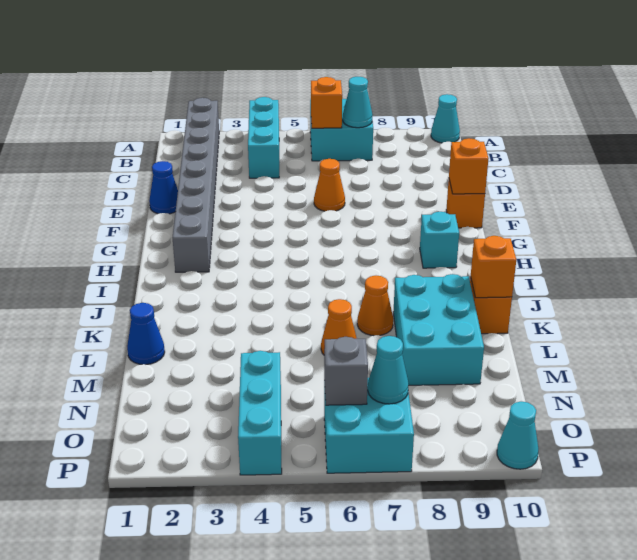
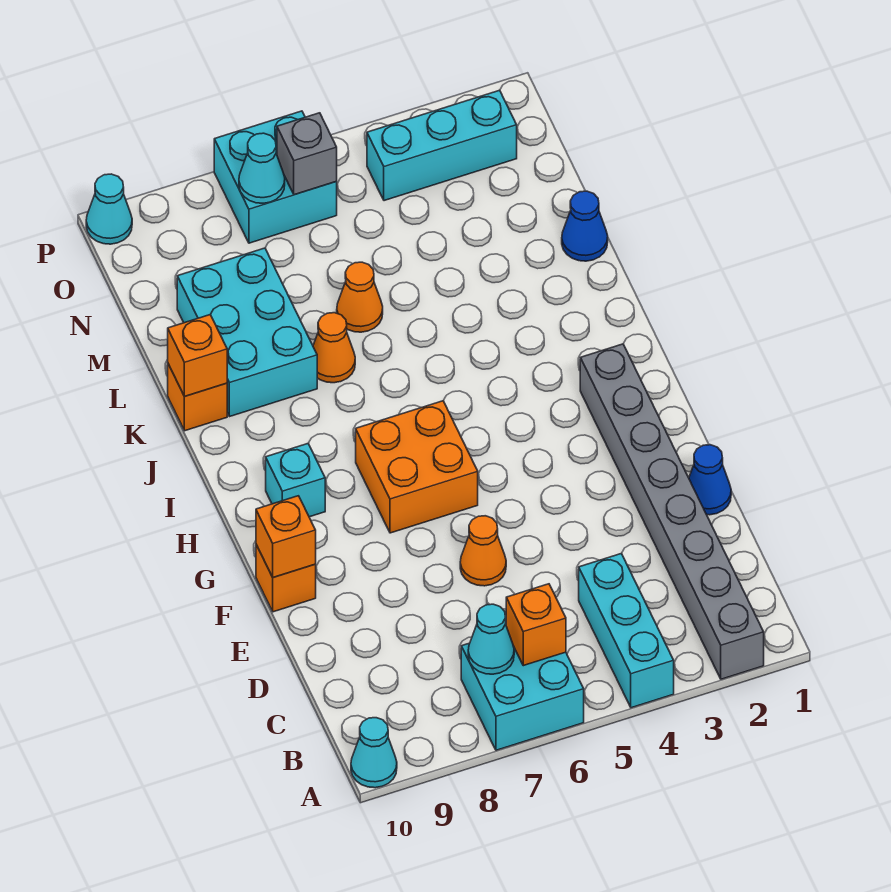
none -> orange brick G6:H7 level 1
cyan brick N4:P4 level 1 -> cyan brick O2:O4 level 1

